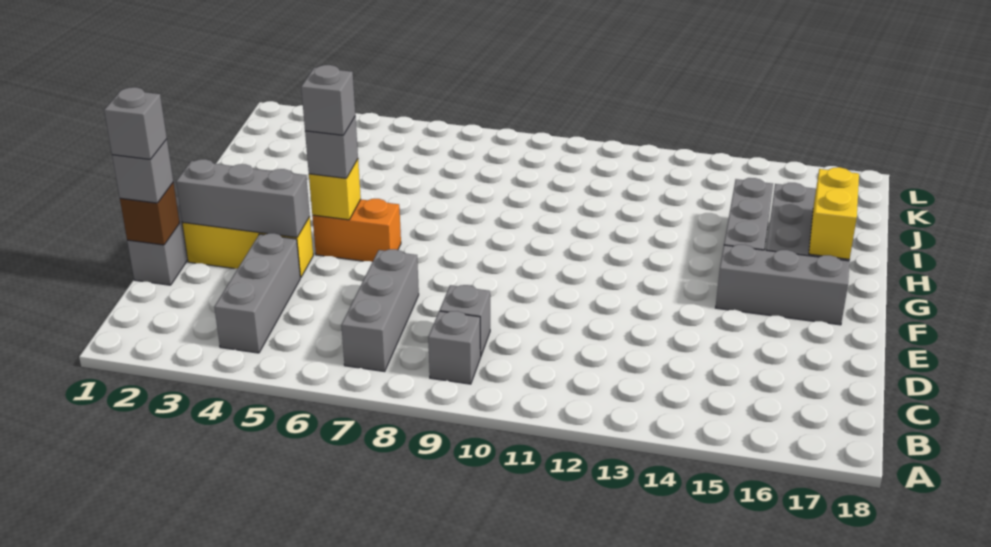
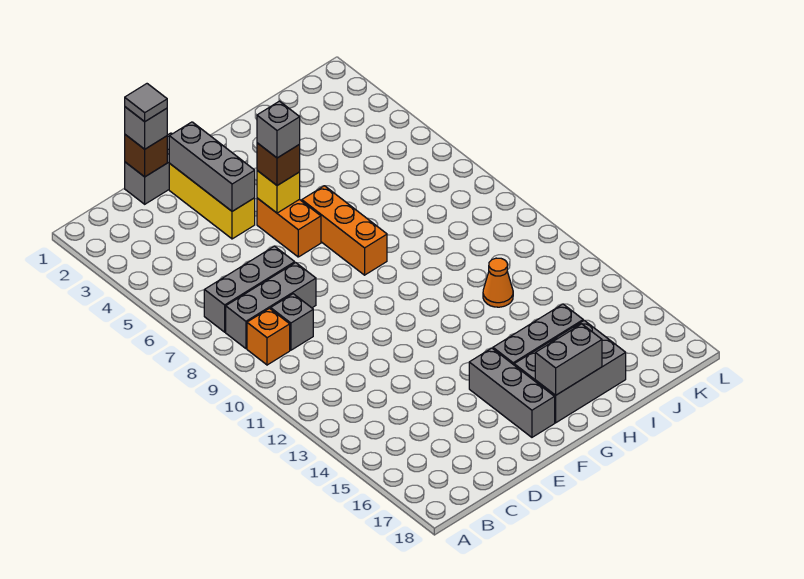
grey brick B4:D4 level 1 -> grey brick B8:D8 level 1
grey brick B9 level 1 -> orange brick B9 level 1
grey brick D1 level 4 -> grey tile D1 level 4
grey brick F5 level 3 -> brown brick F5 level 3
none -> orange brick G6:G8 level 1
yellow brick G17:H17 level 2 -> grey brick G17:H17 level 2
none -> orange cone I12 level 1

